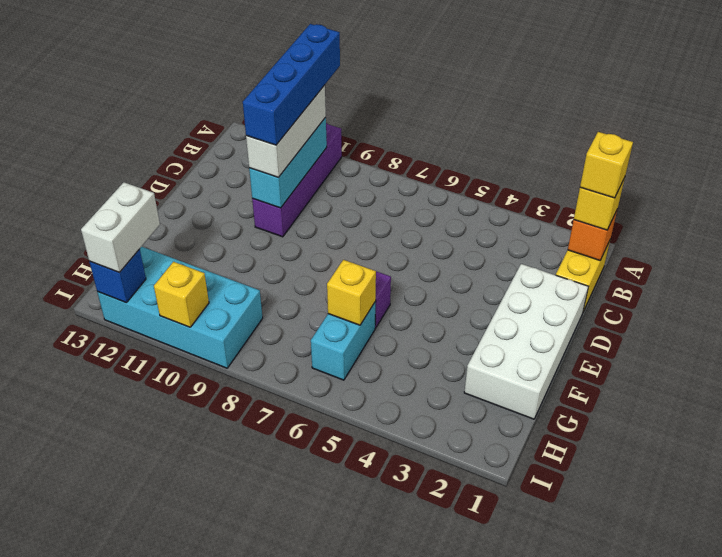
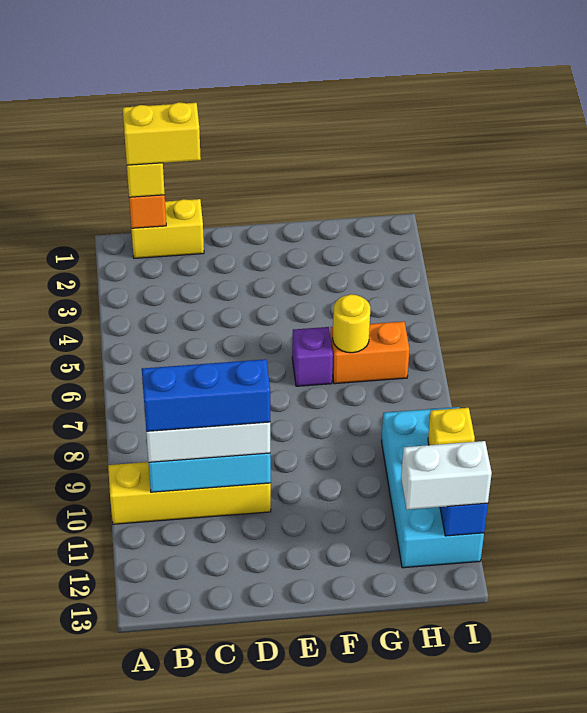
purple brick A10:D10 level 1 -> yellow brick A10:D10 level 1
blue brick A10:D10 level 4 -> blue brick B10:D10 level 4
yellow brick B1 level 4 -> yellow brick B1:C1 level 4
white brick D1:G2 level 1 -> none
cyan brick G6:H6 level 1 -> orange brick G6:H6 level 1
yellow brick G6 level 2 -> yellow round brick G6 level 2

